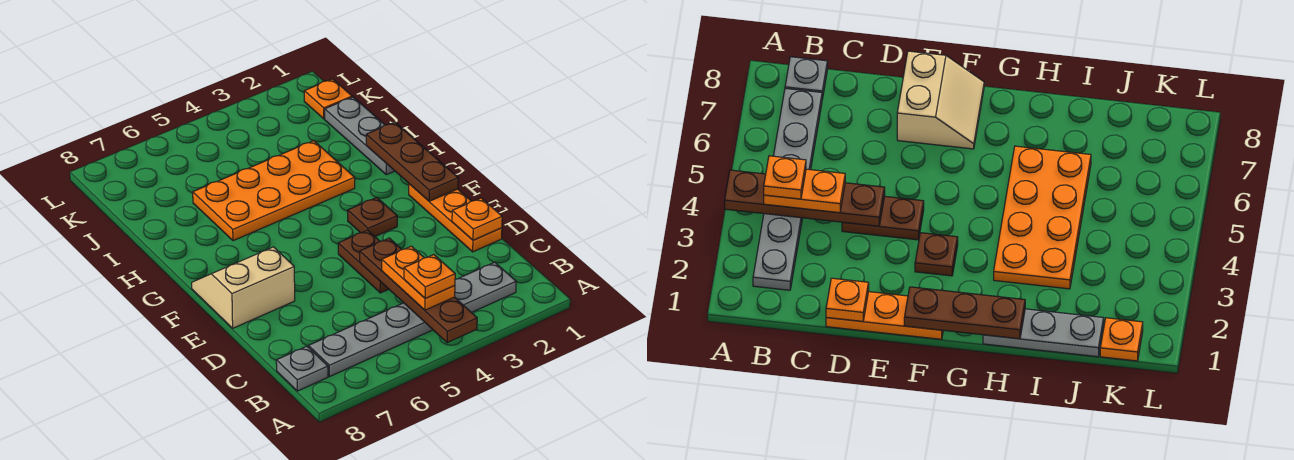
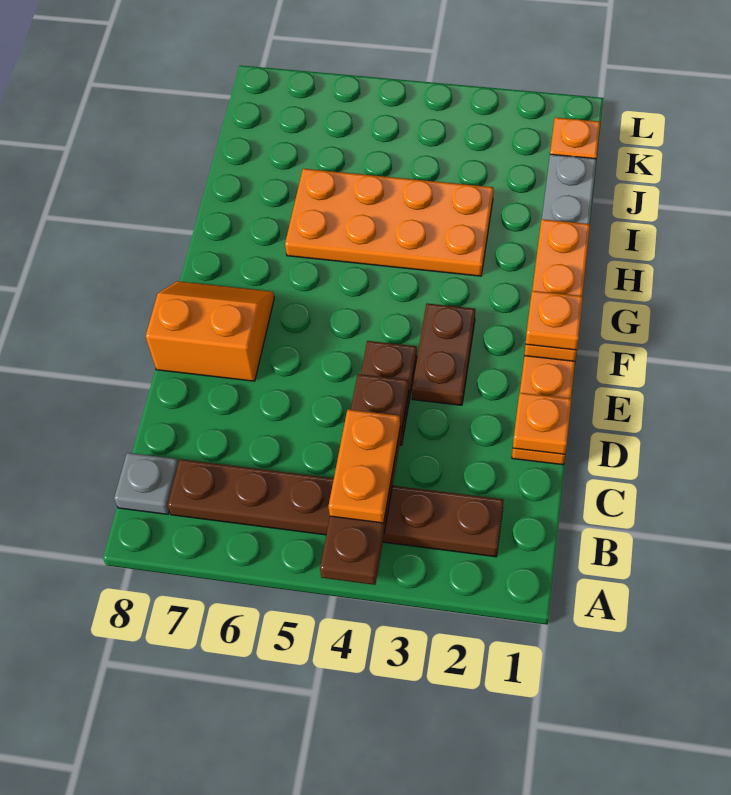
grey plate B2:B7 level 1 -> brown plate B2:B7 level 1
orange plate B4 level 4 -> orange plate F1 level 3
tan slope E7:F8 level 1 top E -> orange slope E7:F8 level 1 top E
brown plate F1:H1 level 2 -> orange plate F1:H1 level 2
brown plate F3 level 1 -> brown plate E3:F3 level 1

